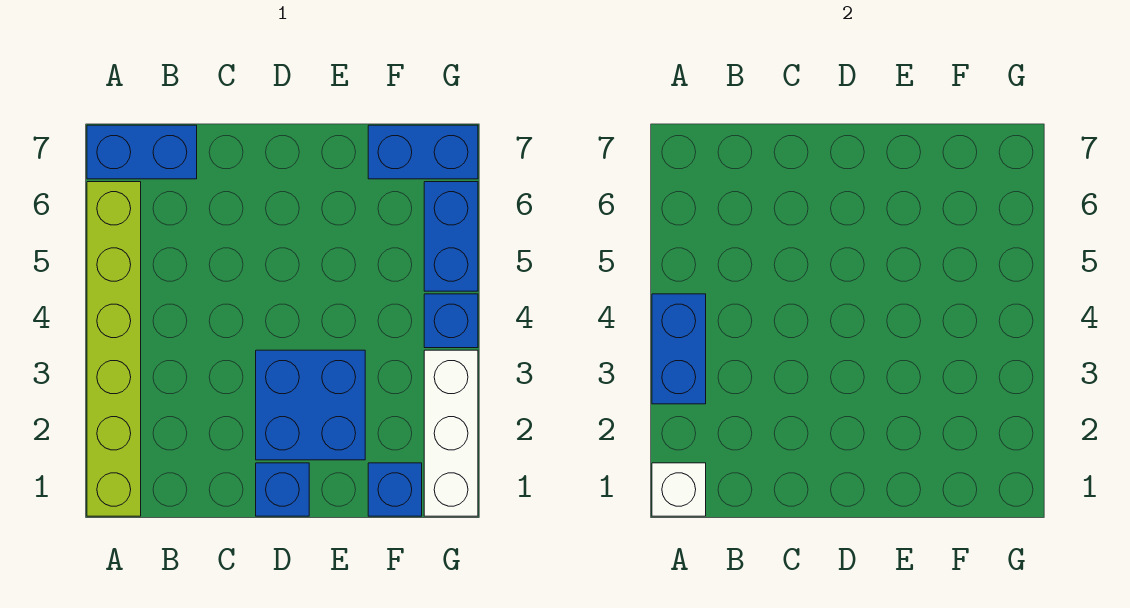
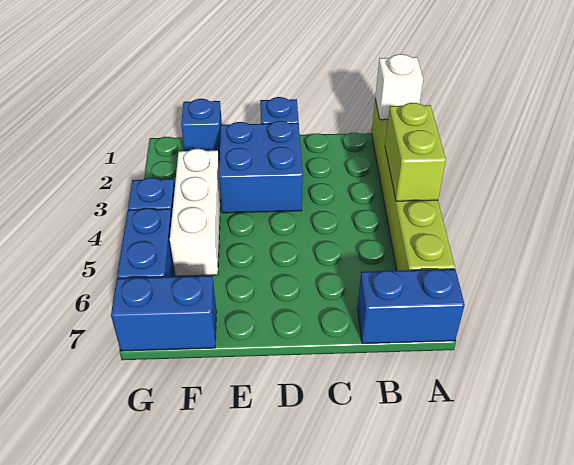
blue brick A3:A4 level 2 -> lime brick A3:A4 level 2
white brick G1:G3 level 1 -> white brick F3:F5 level 1

